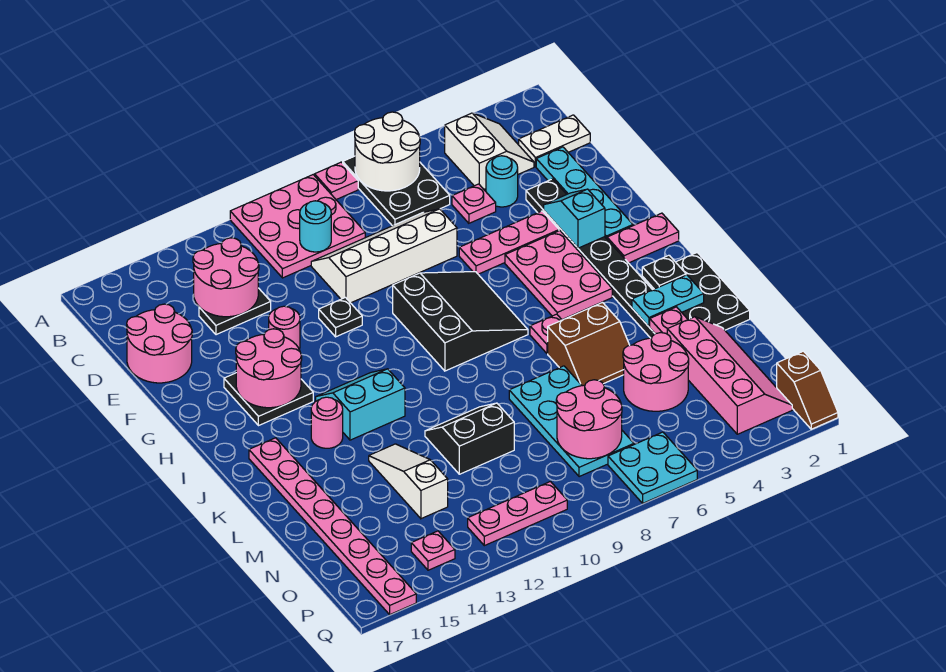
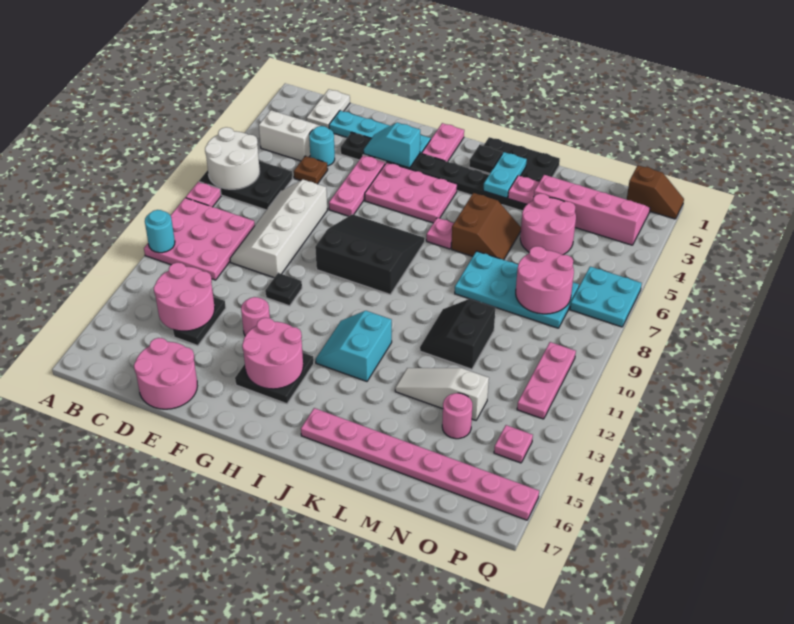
cyan round brick C10 level 2 -> cyan round brick A11 level 2
pink plate D5 level 1 -> brown plate D5 level 1
pink round brick J14 level 1 -> pink round brick N14 level 1

